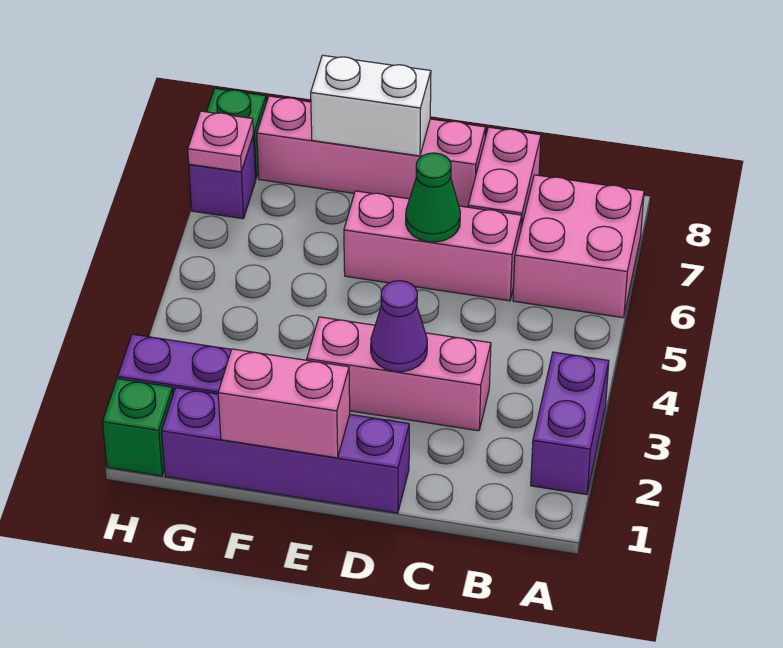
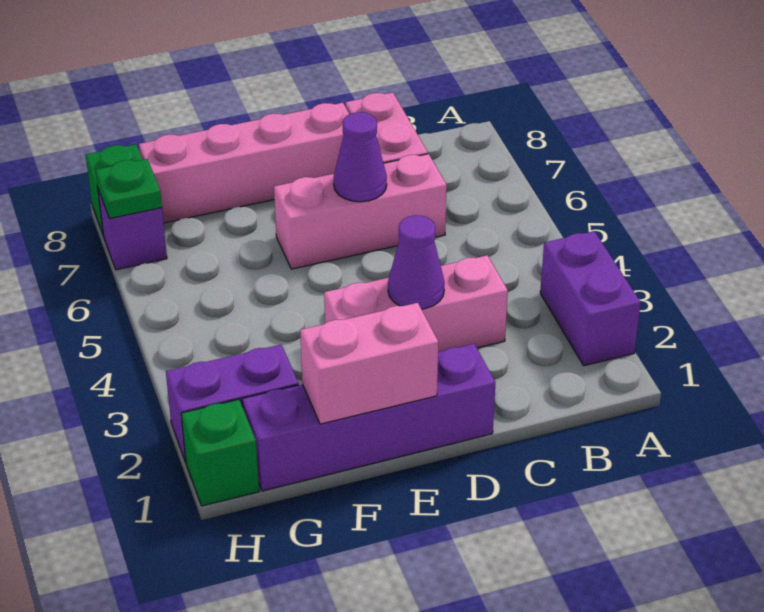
pink brick A6:B7 level 1 -> none
green cone D6 level 2 -> purple cone D6 level 2
white brick E8:F8 level 2 -> none
pink plate H7 level 2 -> green plate H7 level 2

